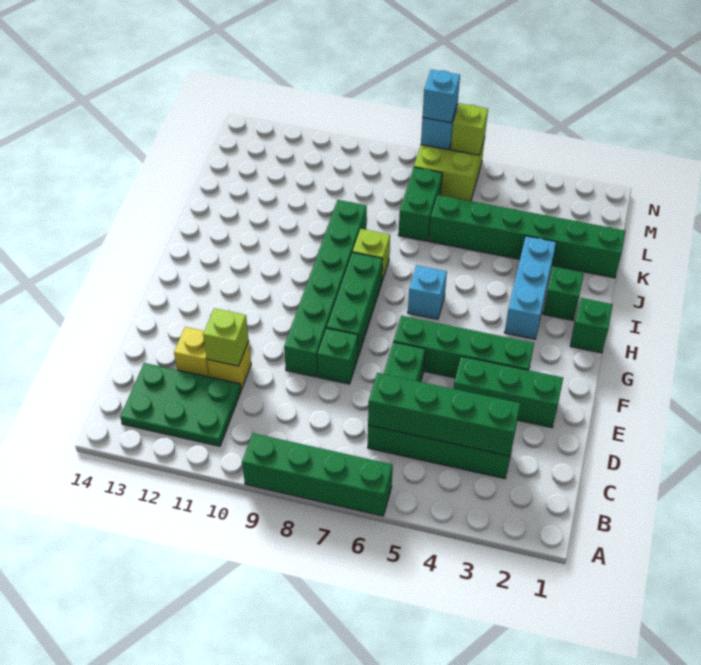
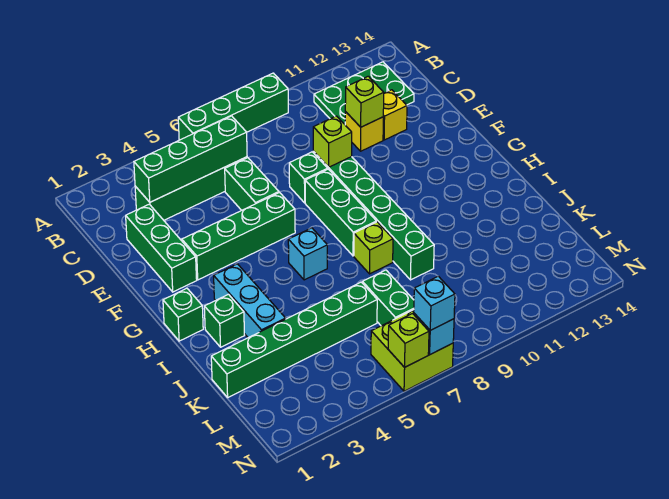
green brick E2:E4 level 1 -> green brick D2:F2 level 1
none -> lime brick E9 level 2

